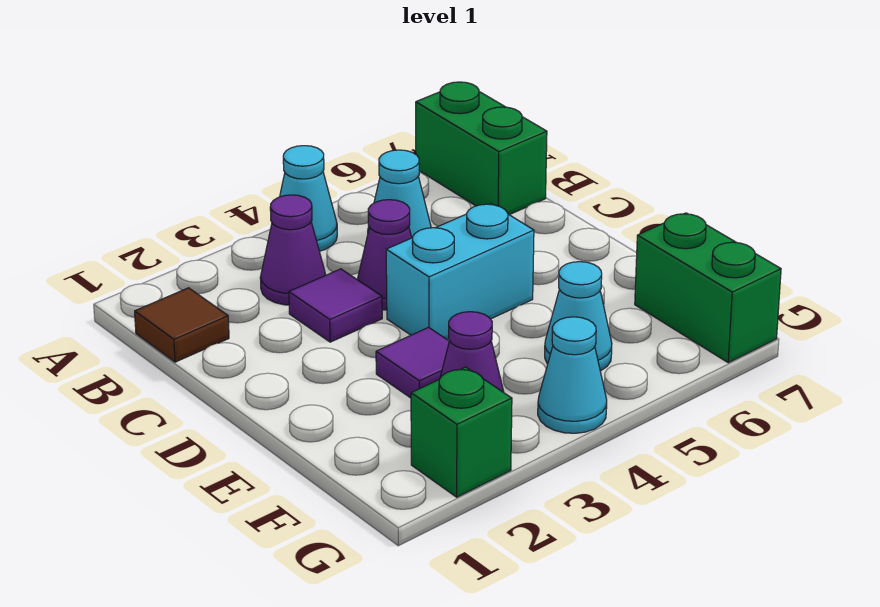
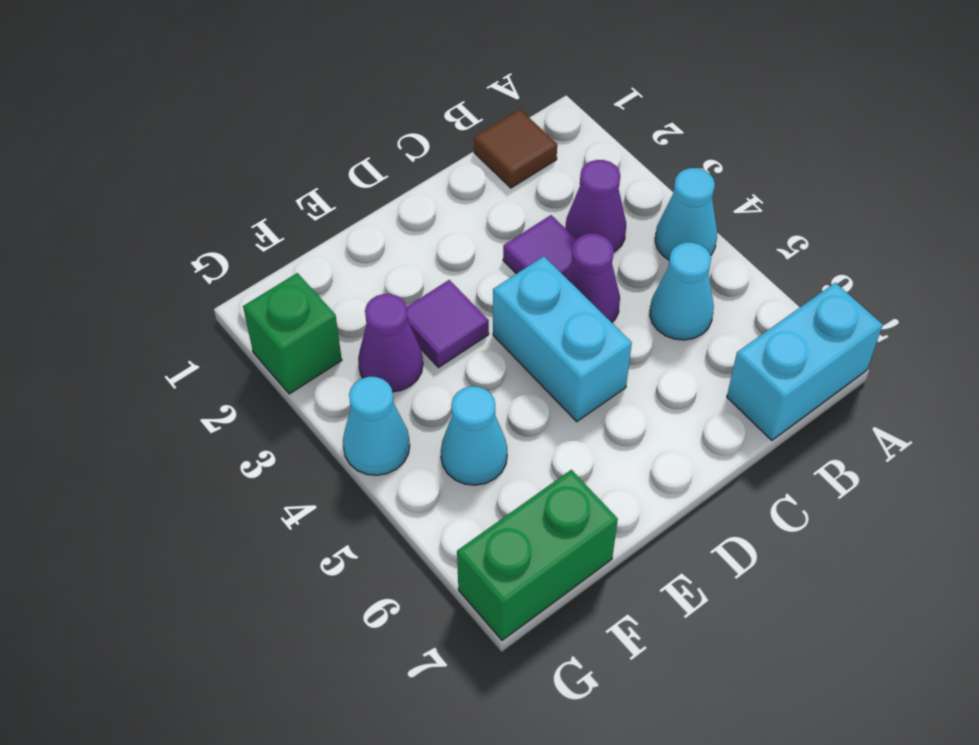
green brick A7:B7 level 1 -> cyan brick A7:B7 level 1

